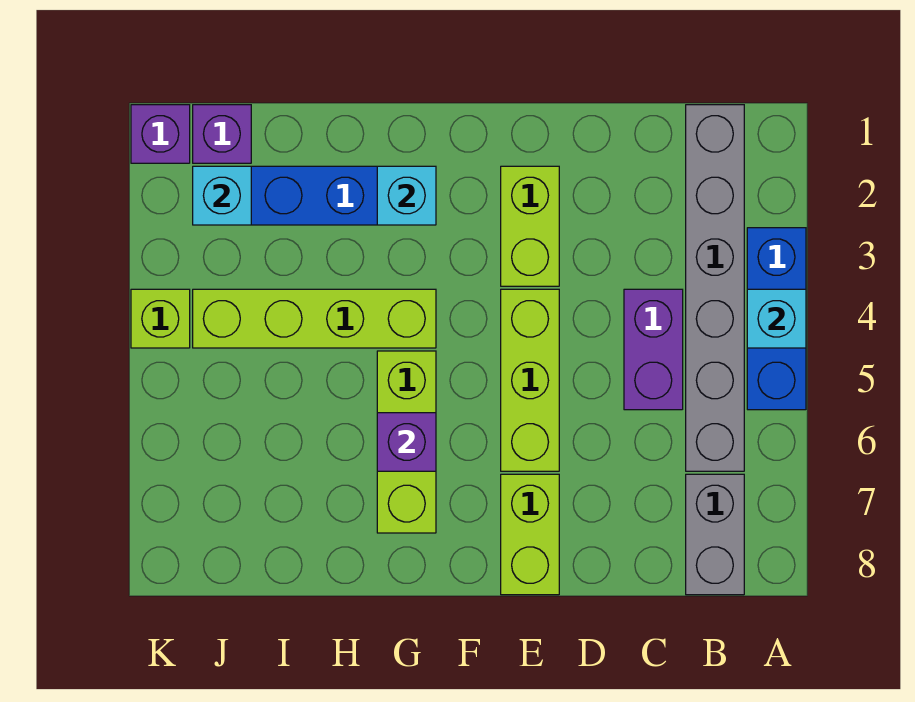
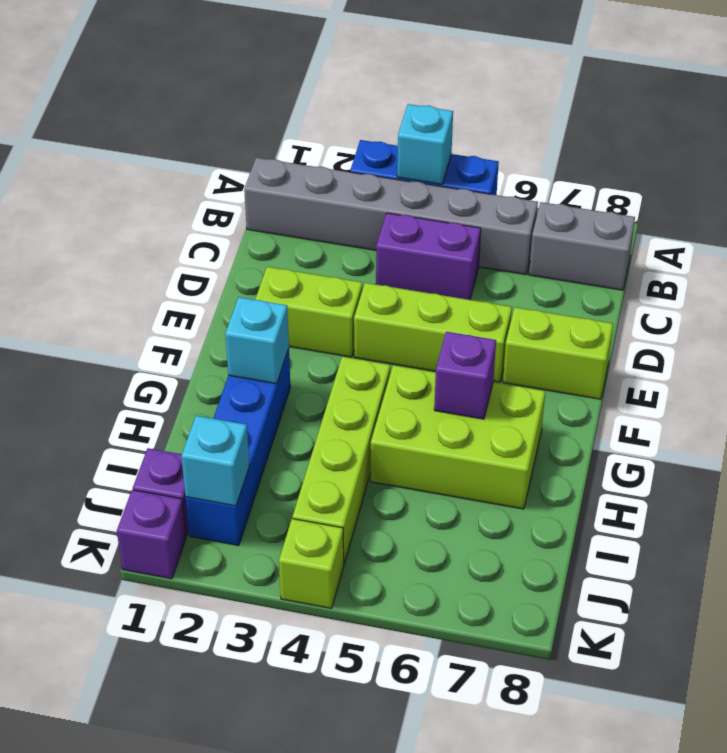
lime brick G5:G7 level 1 -> lime brick G5:H7 level 1

